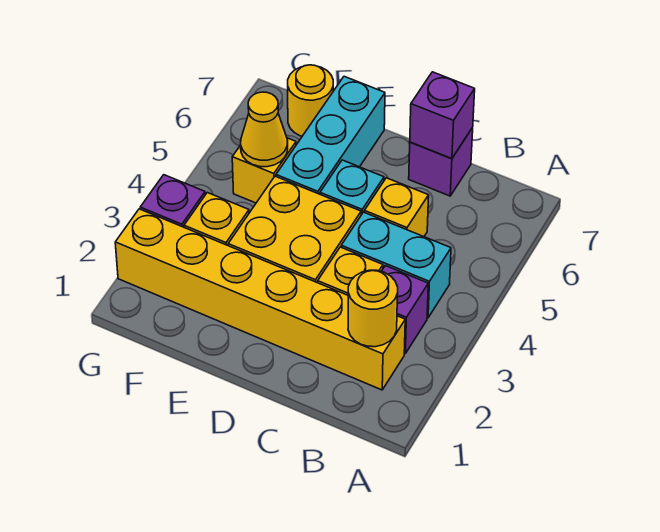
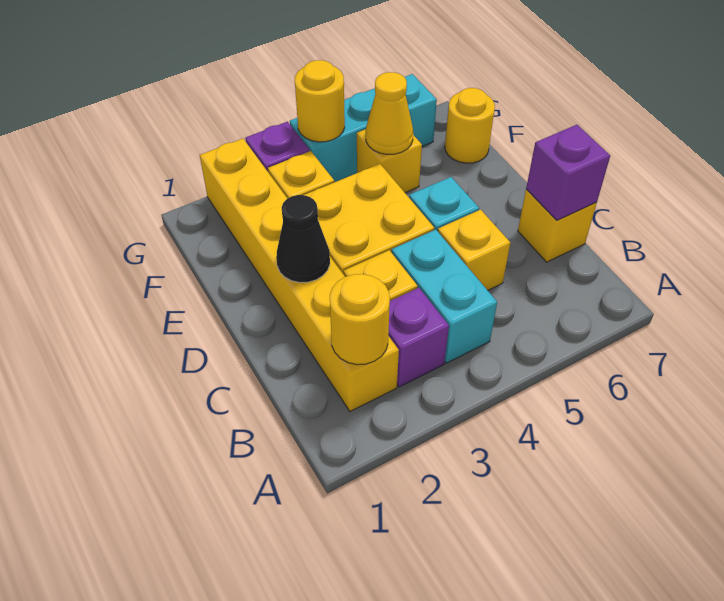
purple brick C7 level 1 -> yellow brick C7 level 1
none -> black cone D2 level 2
cyan brick E5:E7 level 1 -> cyan brick G4:G6 level 1
none -> yellow round brick G4 level 2

